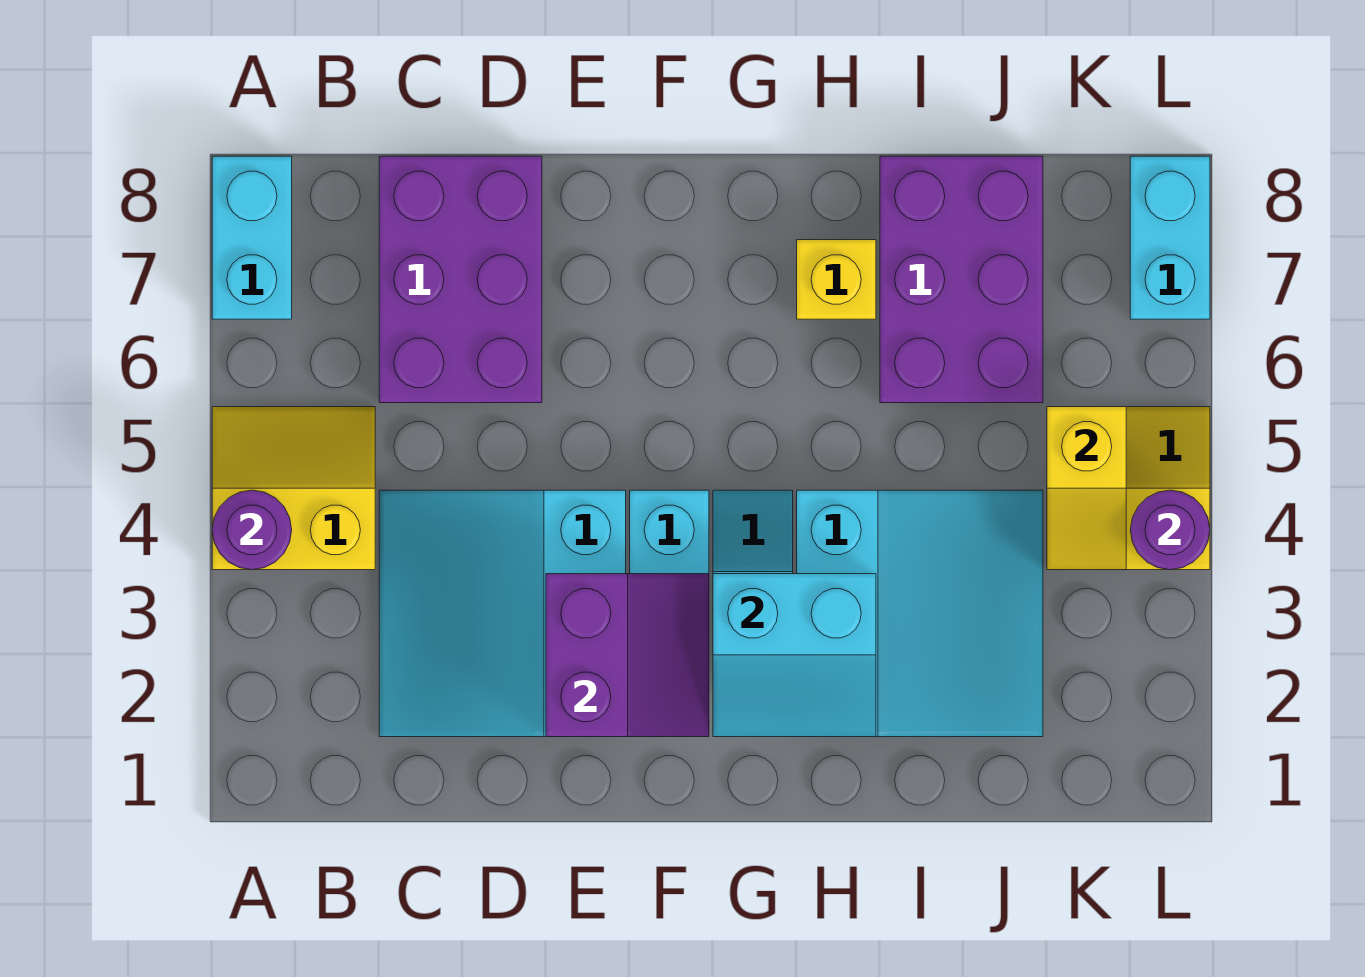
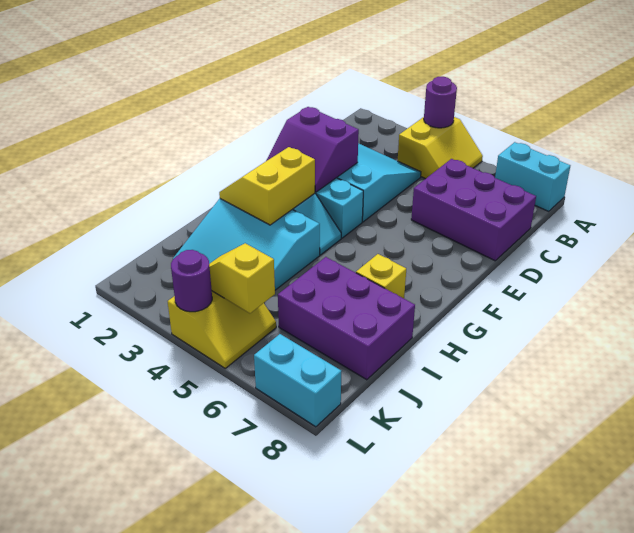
cyan slope G2:H3 level 2 top 3 -> yellow slope G2:H3 level 2 top 3

